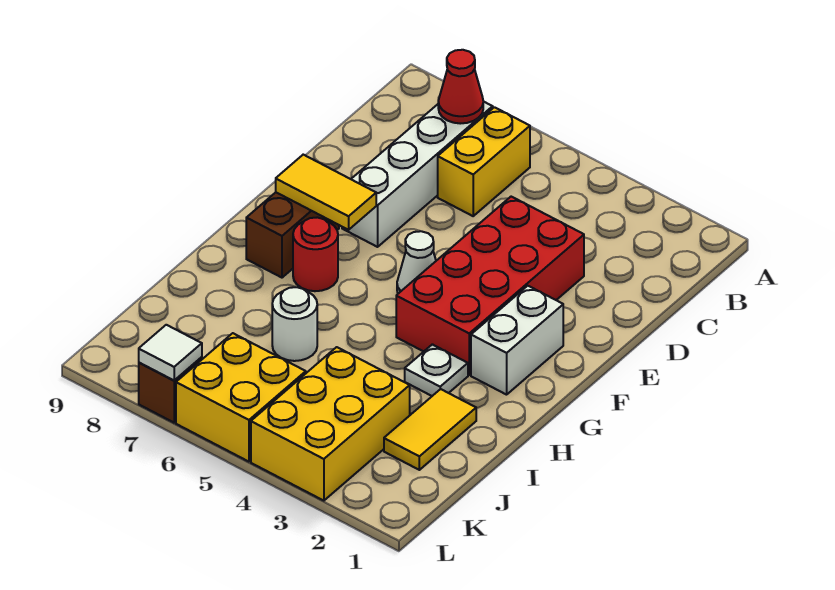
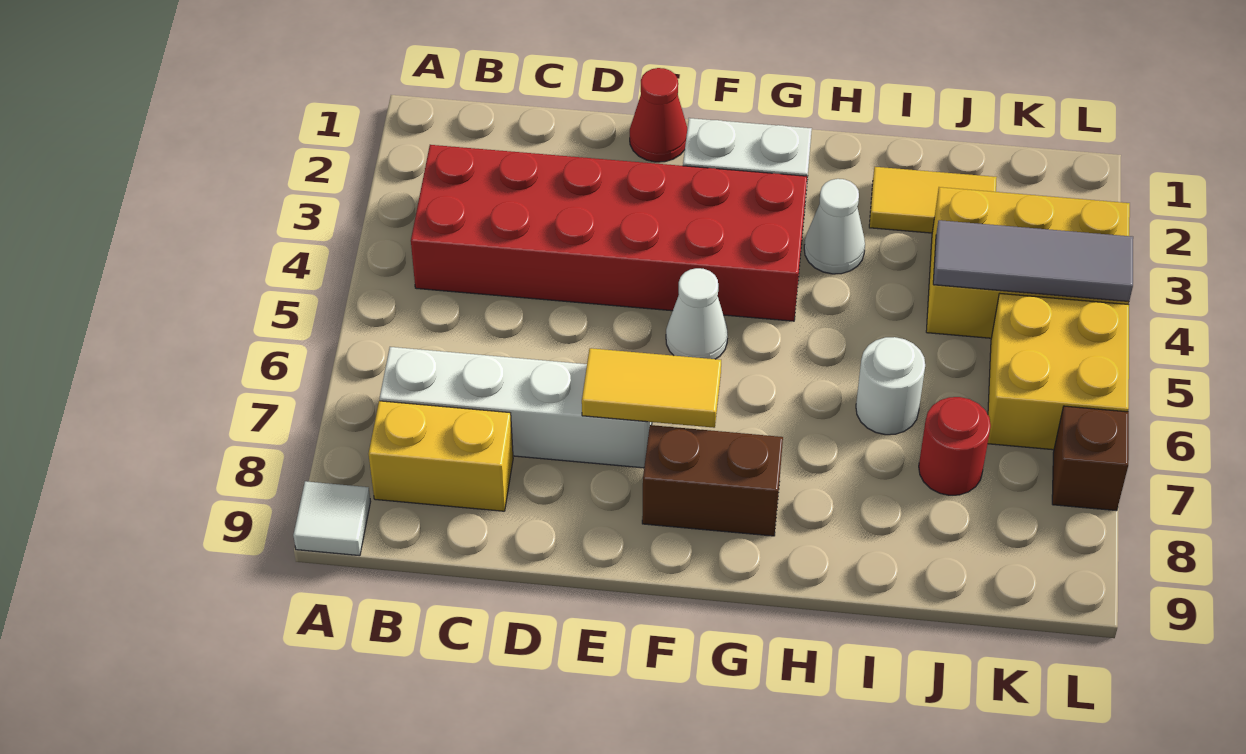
yellow brick B6:C6 level 1 -> yellow brick B8:C8 level 1
red cone B7 level 2 -> red cone E1 level 1
red brick D3:G4 level 1 -> red brick B3:G4 level 1
yellow tile F7:F8 level 2 -> yellow tile E7:F7 level 2
red round brick G7 level 1 -> red round brick J7 level 1
white plate H3 level 1 -> white cone H3 level 1
none -> grey tile J4:L4 level 2
white tile L7 level 2 -> white tile A9 level 1

